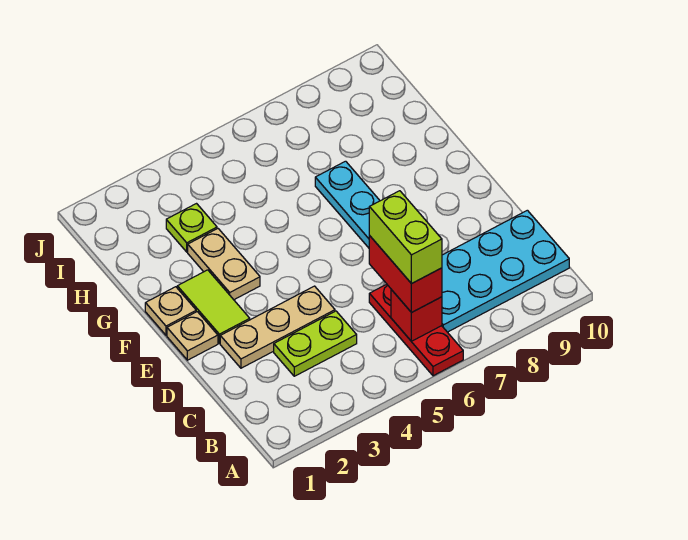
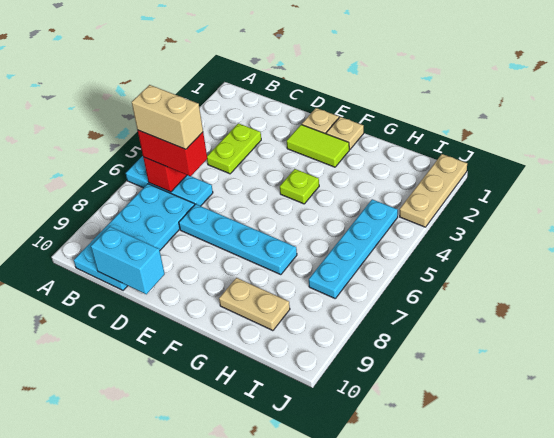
red plate A6:C6 level 1 -> cyan plate A6:C6 level 1
lime brick B6:C6 level 4 -> tan brick B6:C6 level 4
none -> cyan brick C10:D10 level 2
tan plate D2:D4 level 1 -> tan plate J1:J3 level 1
tan plate F3:G3 level 1 -> tan plate G9:H9 level 1
lime plate H3 level 1 -> lime plate F4 level 1
none -> cyan plate I4:I7 level 1

